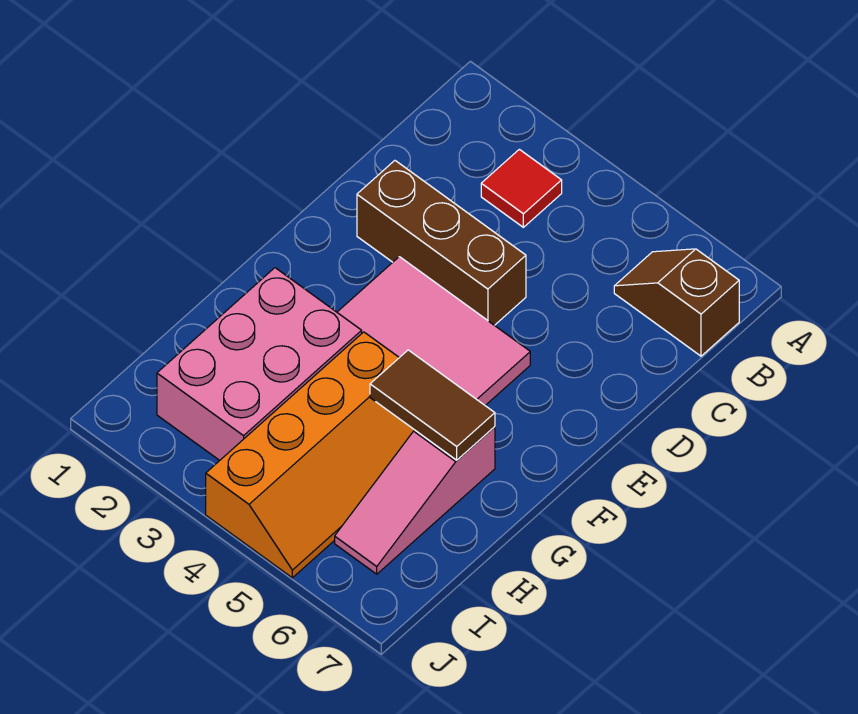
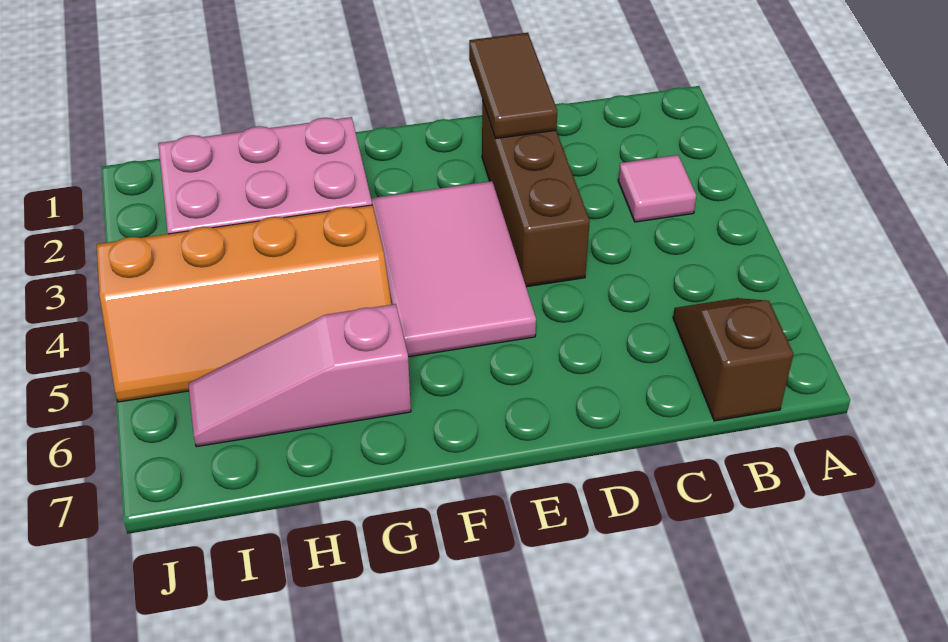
red tile B3 level 1 -> pink tile B3 level 1
brown tile G5:G6 level 2 -> brown tile D1:D2 level 2

